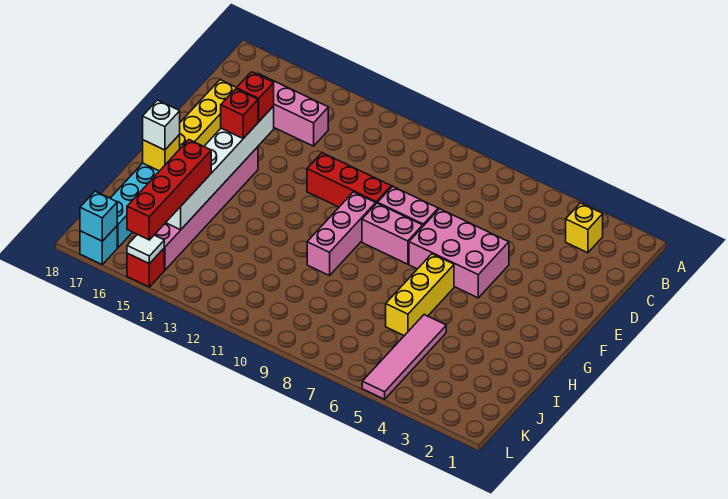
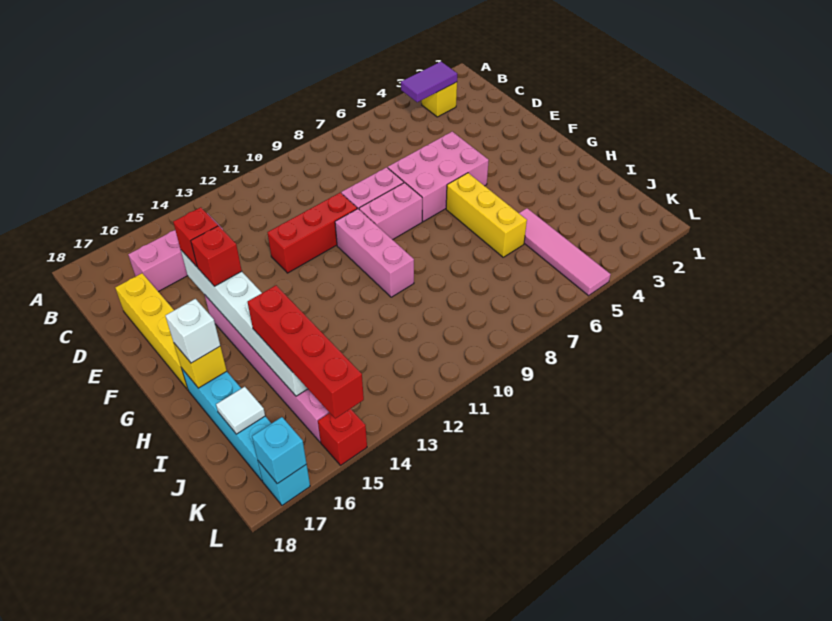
none -> purple tile B3:B4 level 2
white tile L15 level 2 -> white tile J17 level 2

